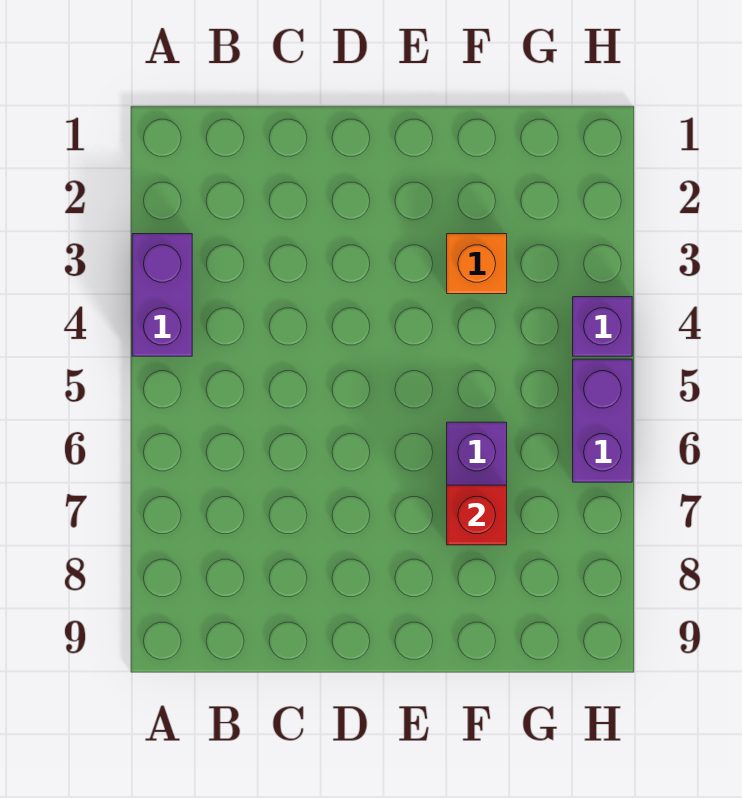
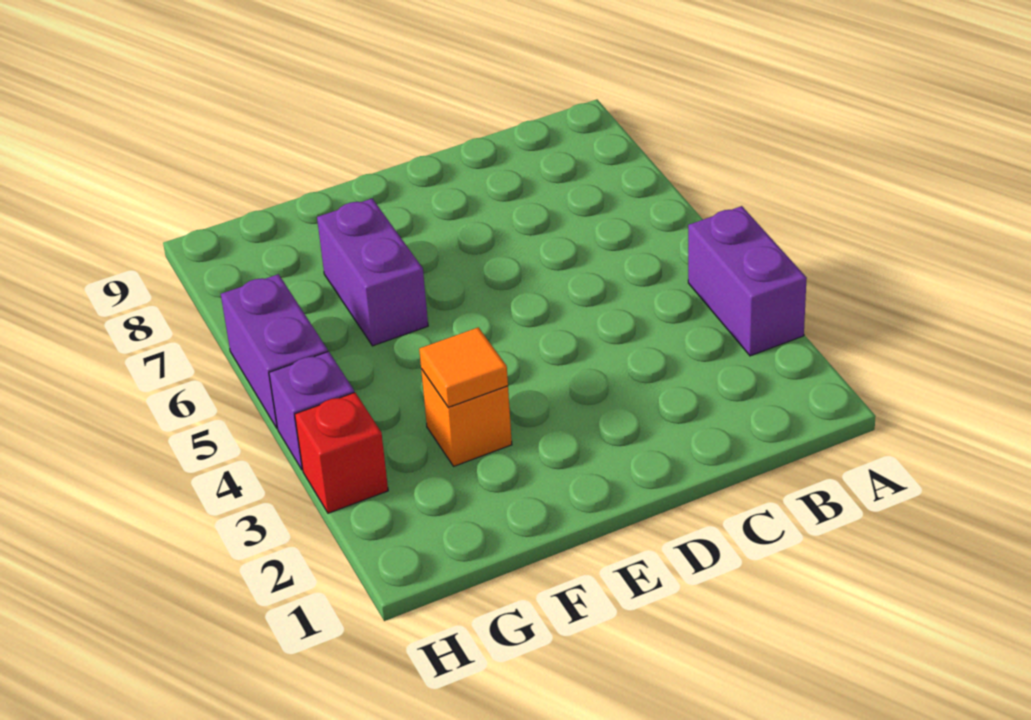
none -> orange tile F3 level 2
red brick F7 level 2 -> red brick H3 level 1

